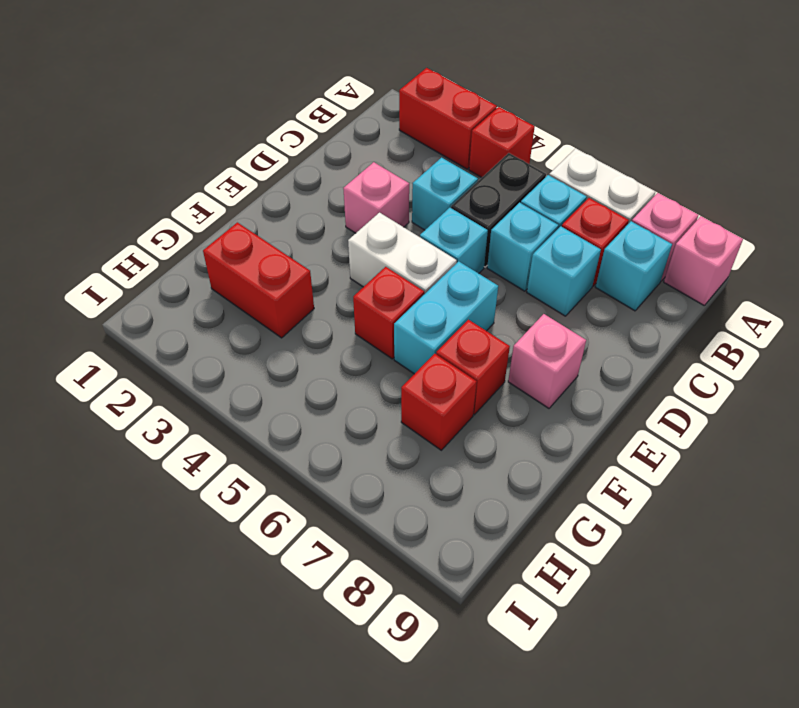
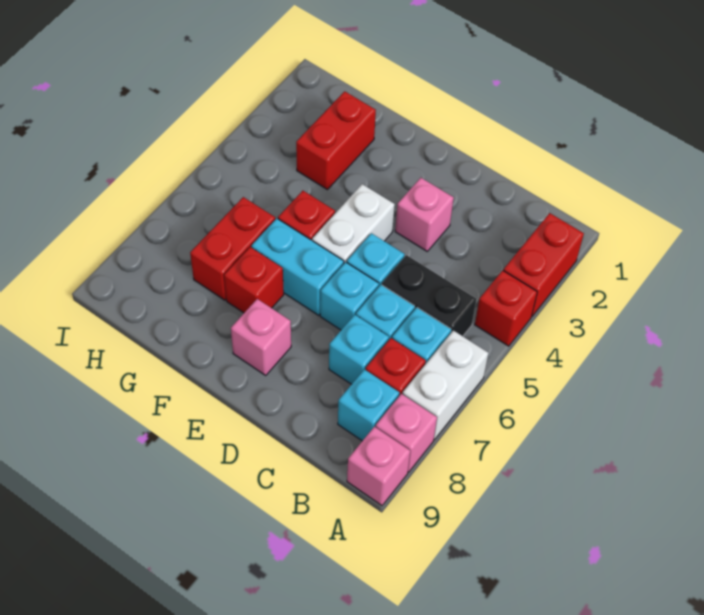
cyan brick C4 level 1 -> cyan brick D6 level 1
red brick G7 level 1 -> red brick G6:G7 level 1

